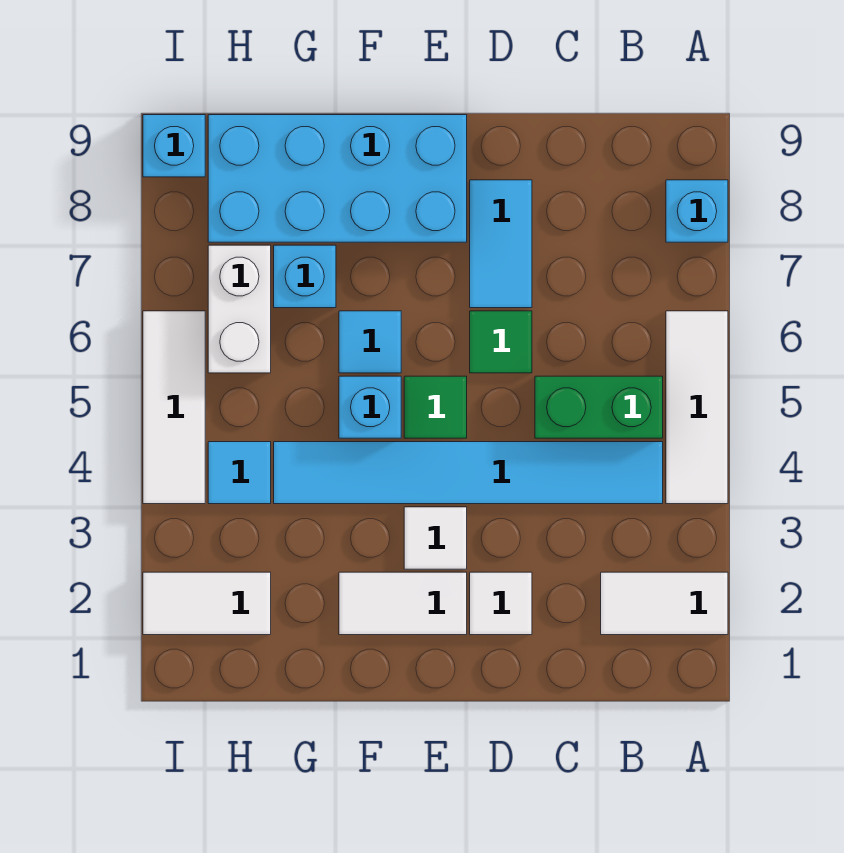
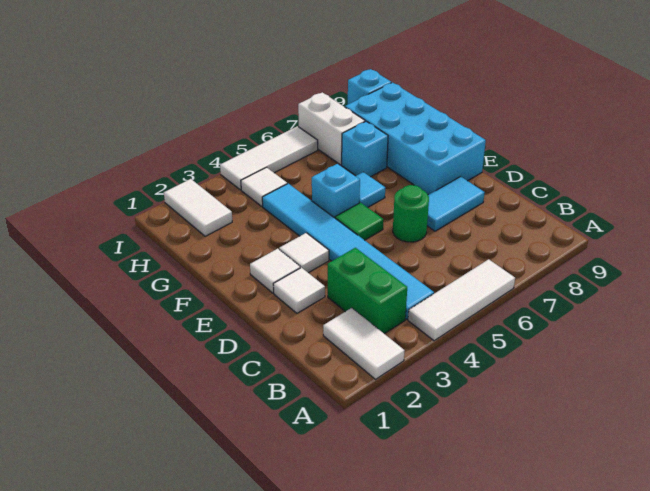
cyan brick A8 level 1 -> none
green brick B5:C5 level 1 -> green brick B3:C3 level 1
green tile D6 level 1 -> green round brick D6 level 1
white tile E2:F2 level 1 -> white tile E2 level 1
cyan tile H4 level 1 -> white tile H4 level 1
white brick H6:H7 level 1 -> white brick H7:I7 level 1

